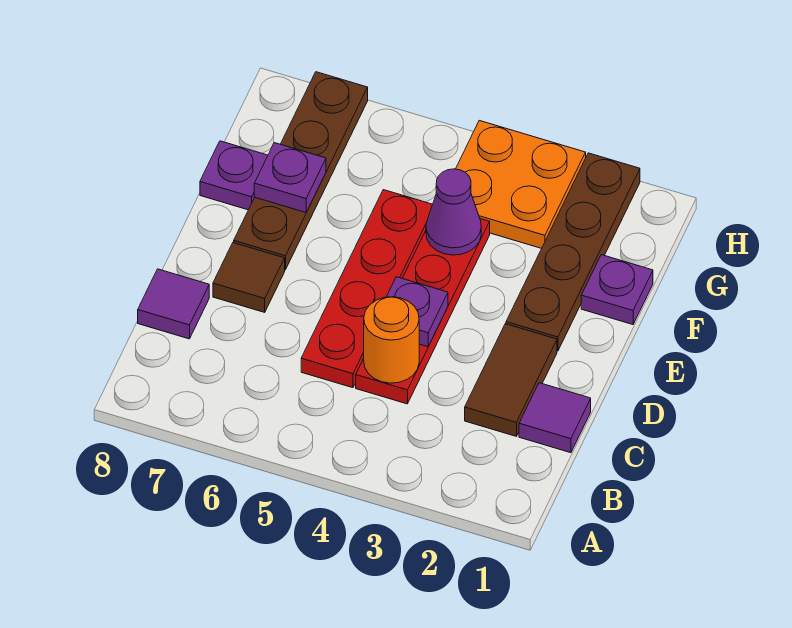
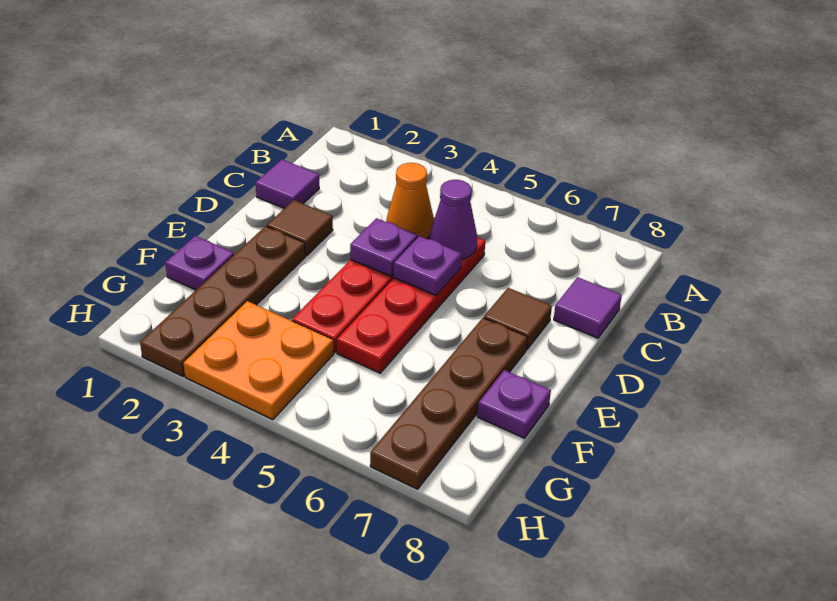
brown tile C2:D2 level 1 -> brown tile D2 level 1
orange round brick C4 level 2 -> orange cone C4 level 2
purple cone F4 level 2 -> purple cone C5 level 2
purple plate F7 level 2 -> purple plate D5 level 2

